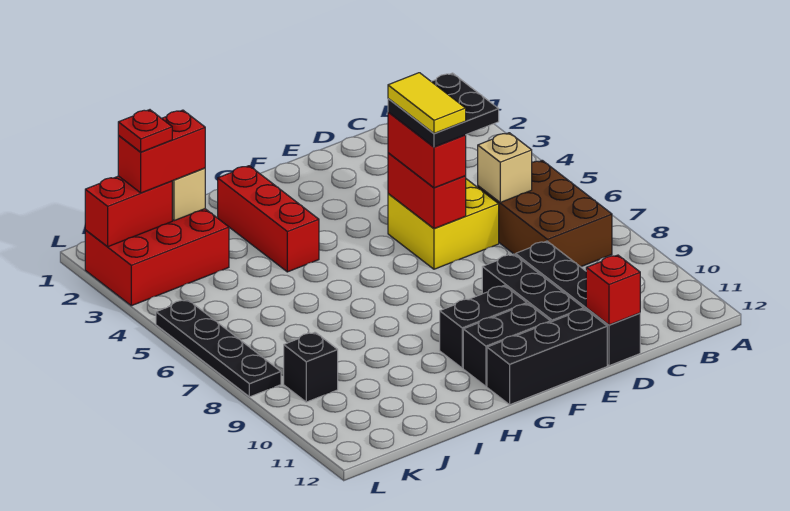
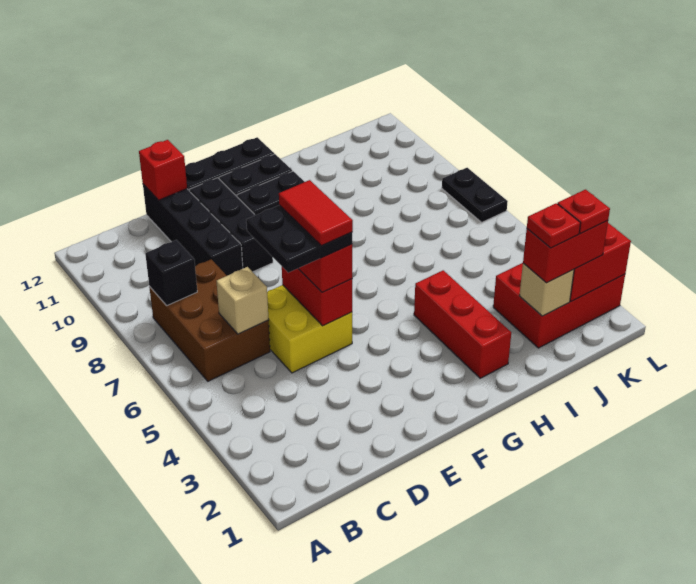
yellow tile E5:E6 level 5 -> red tile E5:E6 level 5
none -> red plate J2 level 4
black brick K9 level 1 -> black brick B8 level 2
black plate L5:L8 level 1 -> black plate L7:L8 level 1

